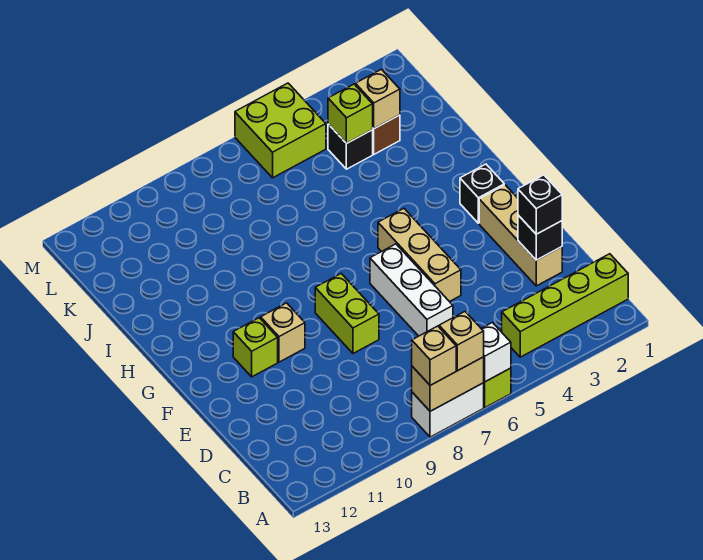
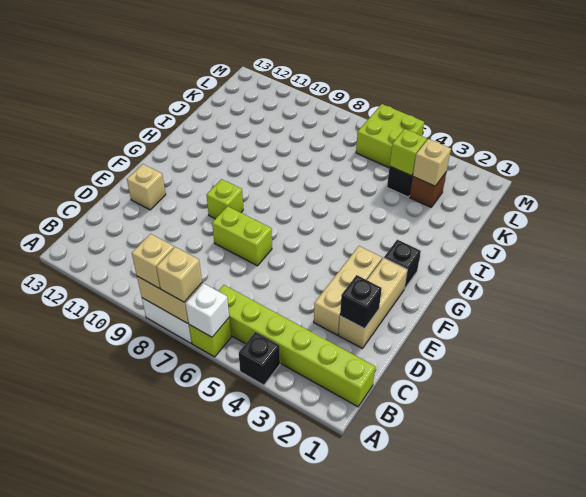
lime brick B1:B4 level 1 -> lime brick B1:B6 level 1
black brick D2 level 3 -> black brick A4 level 1
white brick D6:F6 level 1 -> none
tan brick E5:G5 level 1 -> tan brick D3:F3 level 1
lime brick E8:F8 level 1 -> lime brick E7:E8 level 1
tan brick F10 level 1 -> tan brick E12 level 1
lime brick F11 level 1 -> lime brick F9 level 1

